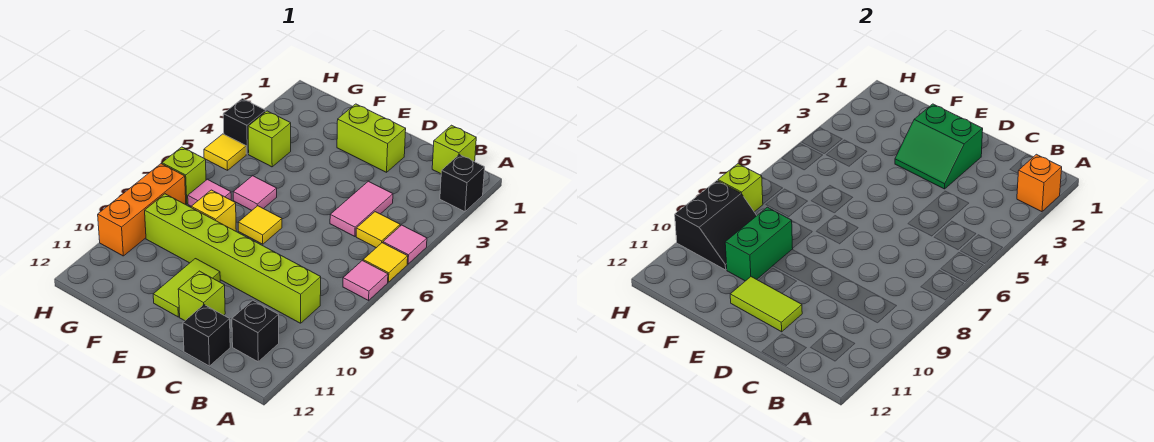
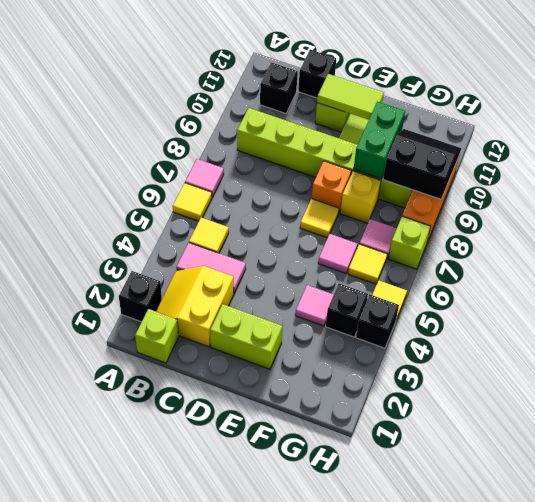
orange brick A2 level 2 -> orange brick E8 level 1
pink tile A5 level 1 -> pink tile F4 level 1
none -> yellow slope B2:C3 level 1 top C
pink tile C4:C5 level 1 -> pink tile B4:C4 level 1
green slope D2:E3 level 2 top 2 -> none
lime brick G4 level 1 -> black brick G4 level 1
none -> yellow tile G6 level 1
black slope G9:H10 level 2 top H -> black slope G9:H10 level 2 top 9
lime brick H8 level 2 -> none

